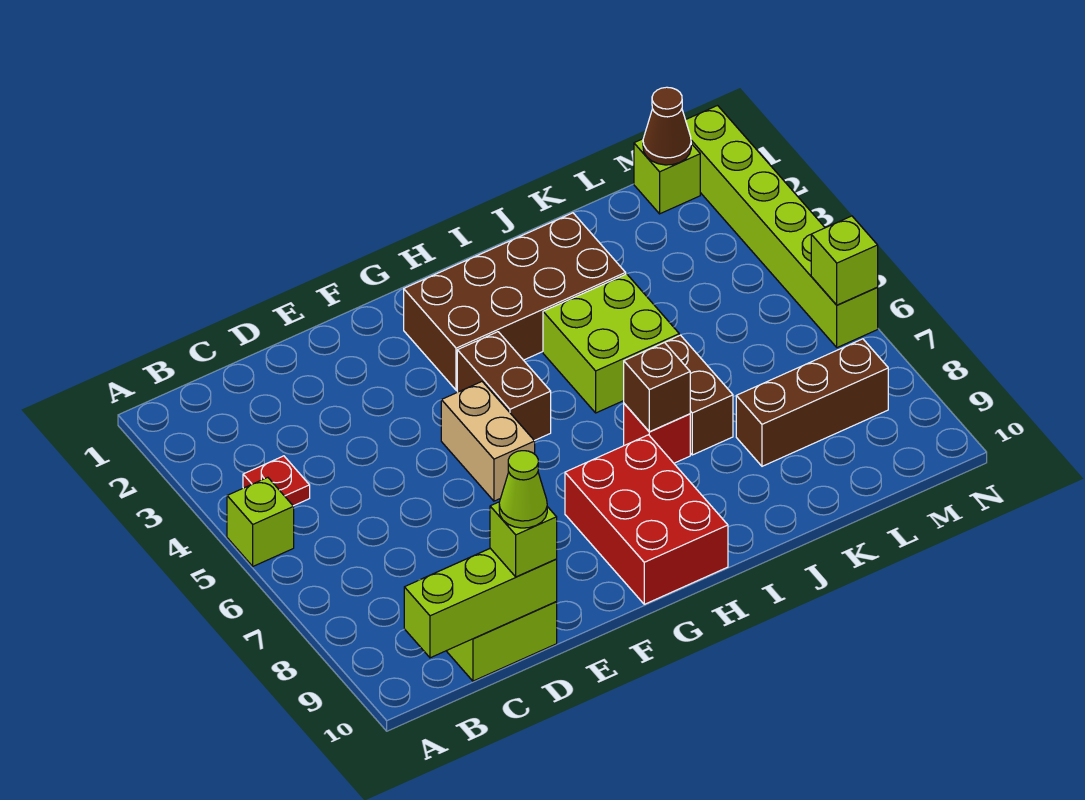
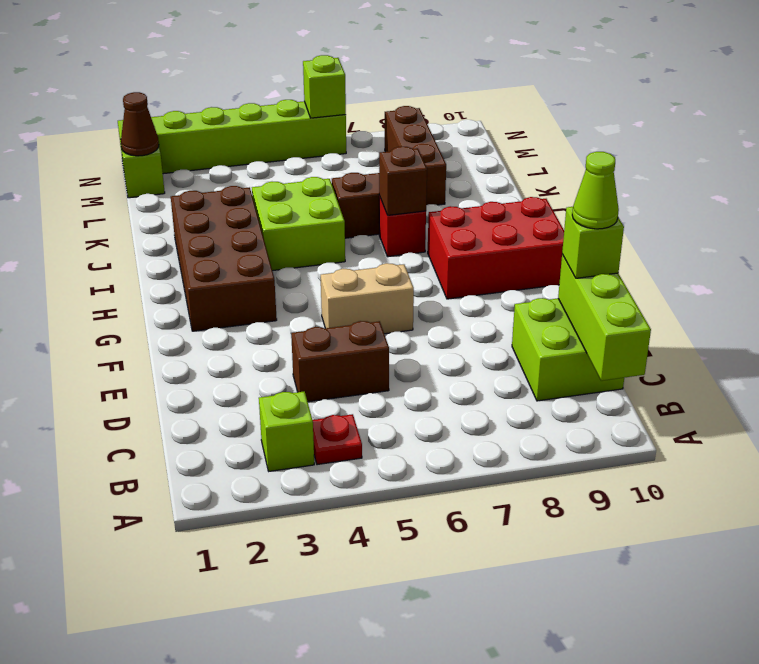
lime brick A5 level 1 -> lime brick B3 level 1
brown brick G4:G5 level 1 -> brown brick D4:D5 level 1

